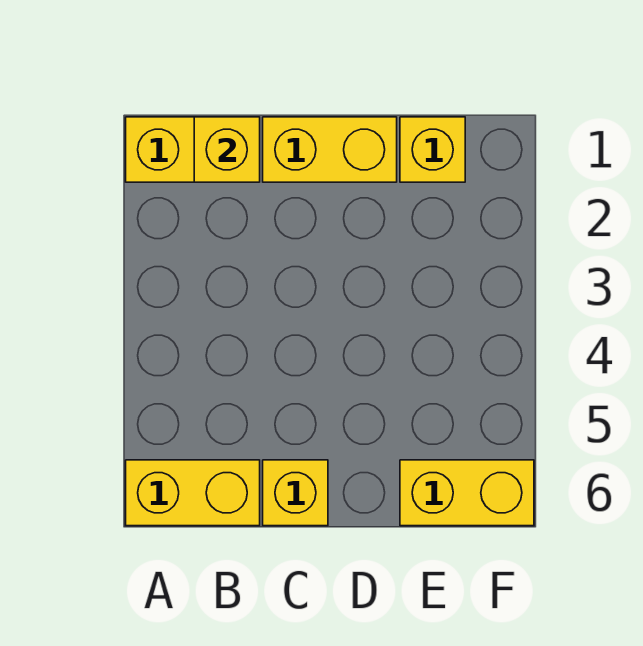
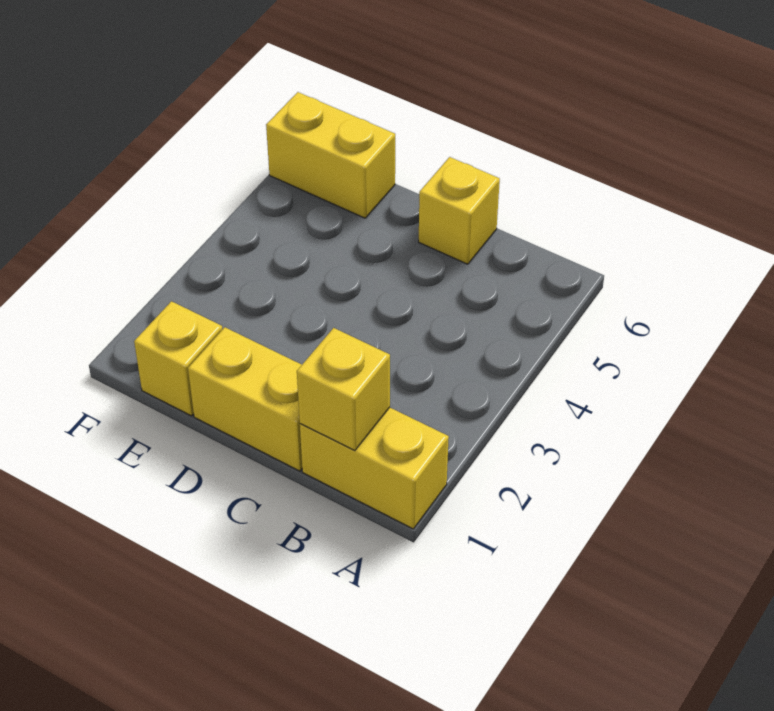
yellow brick A6:B6 level 1 -> none

